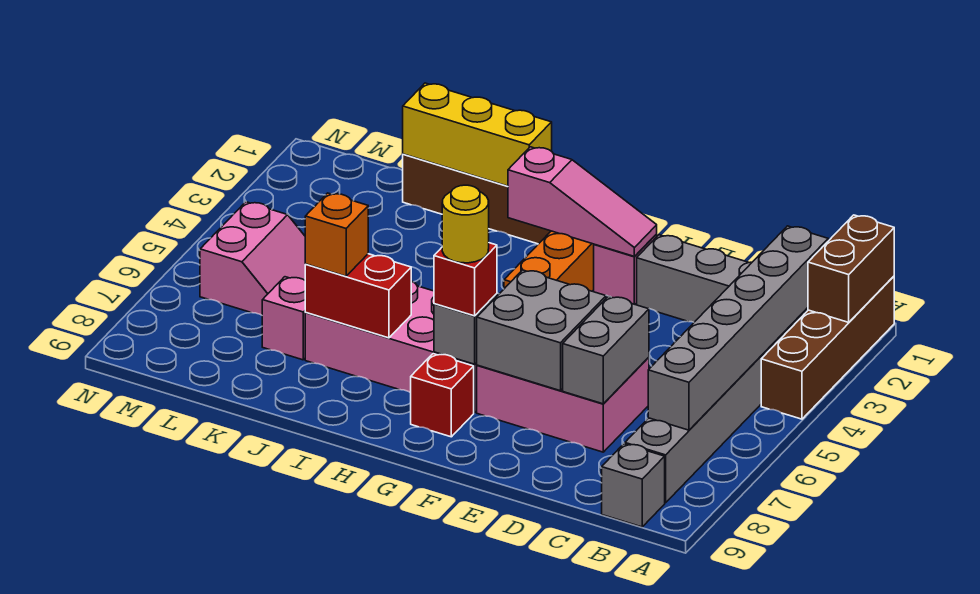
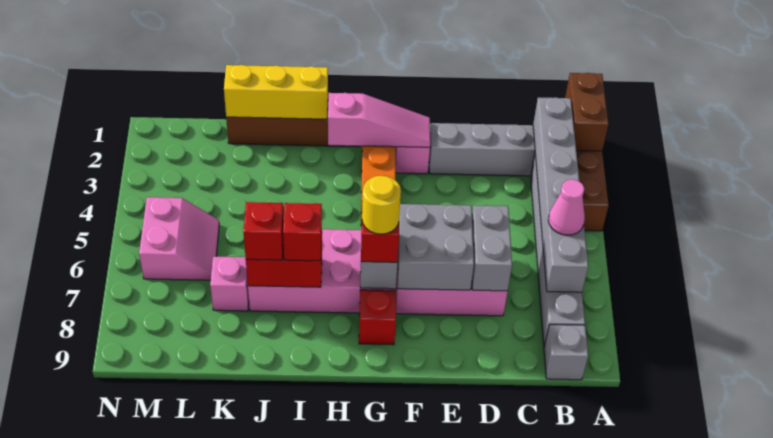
none -> pink cone B6 level 3
none -> red brick I7 level 3
orange brick J7 level 3 -> red brick J7 level 3

